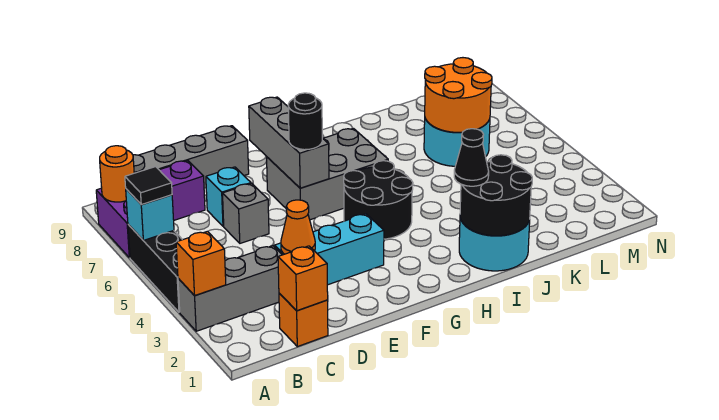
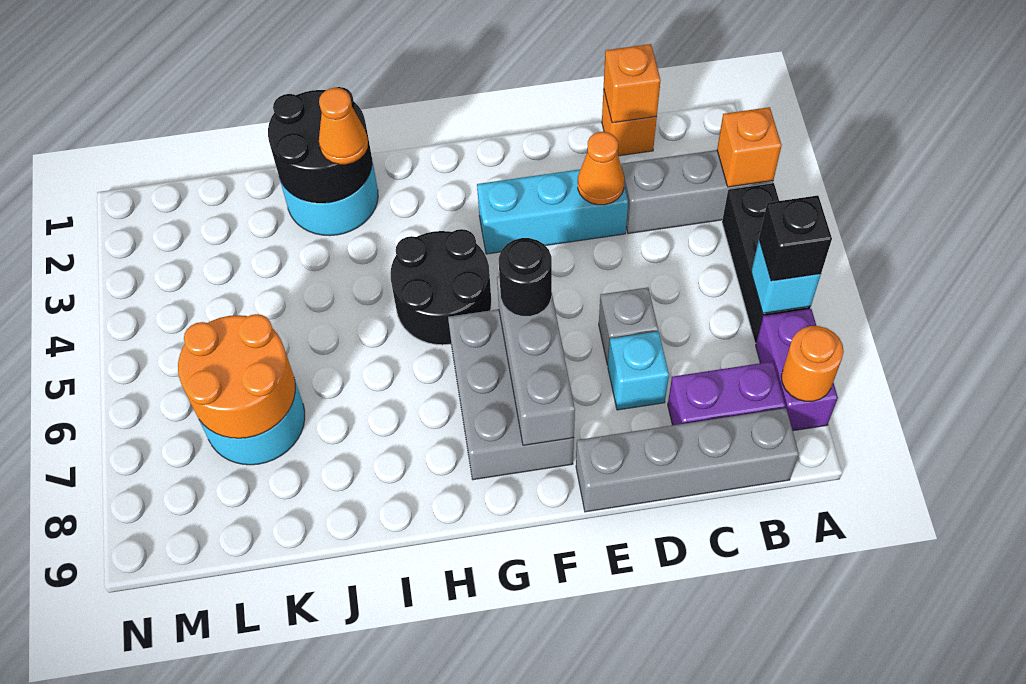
black tile A6 level 3 -> black brick A6 level 3
grey brick F6:H7 level 1 -> grey brick F6:G8 level 1
black cone I2 level 3 -> orange cone I2 level 3

